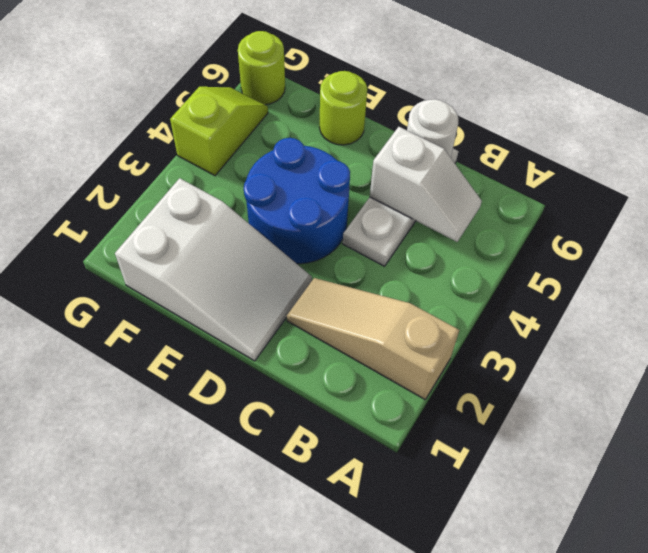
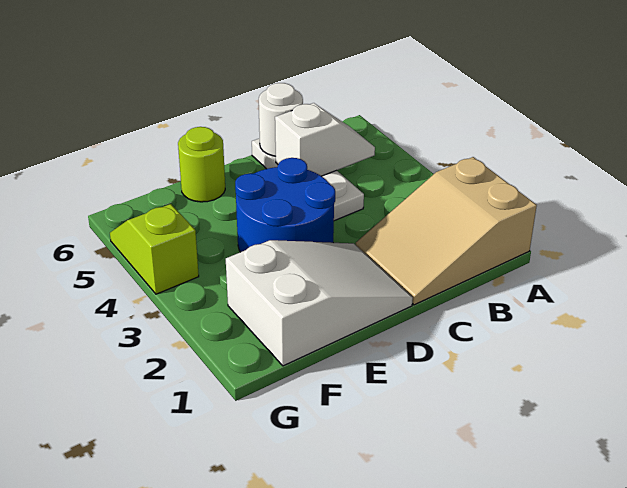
tan slope A2:C2 level 1 top A -> tan slope A1:C2 level 1 top A
lime round brick G6 level 1 -> none

